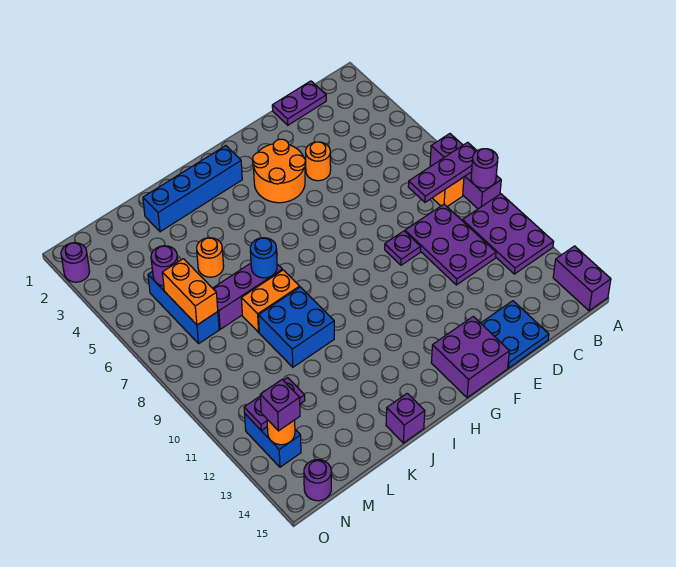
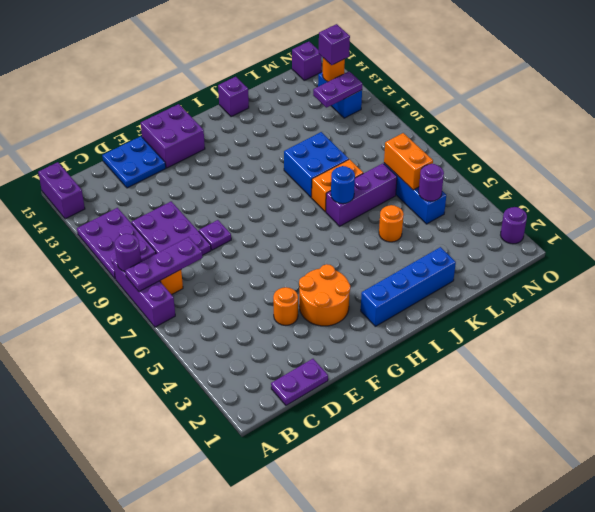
purple round brick N15 level 1 -> purple brick N15 level 1

